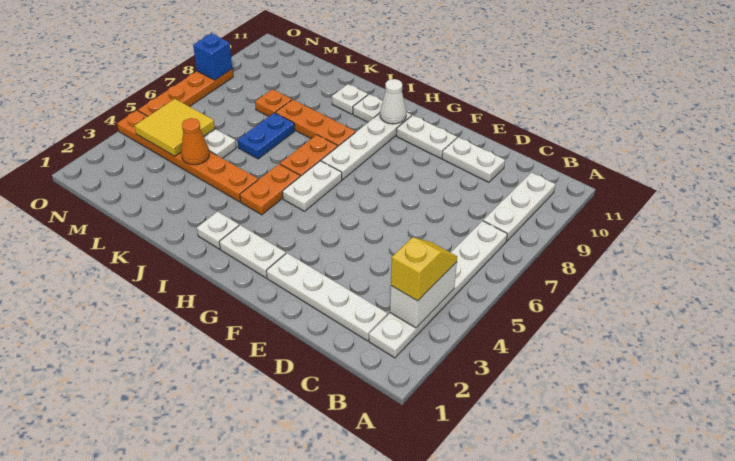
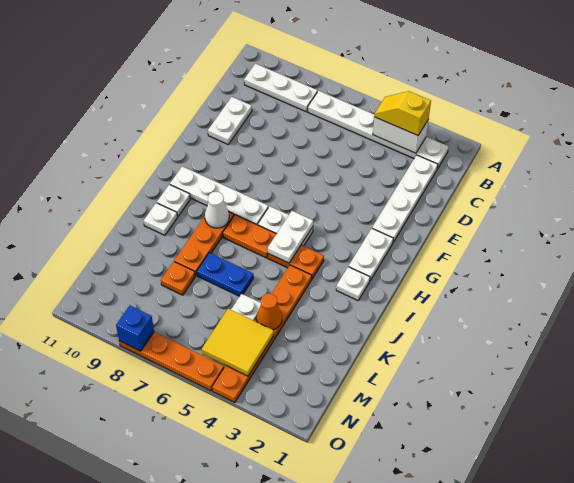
white plate F10:G10 level 1 -> white plate H5:I5 level 2
white cone H10 level 2 -> white cone I8 level 2

